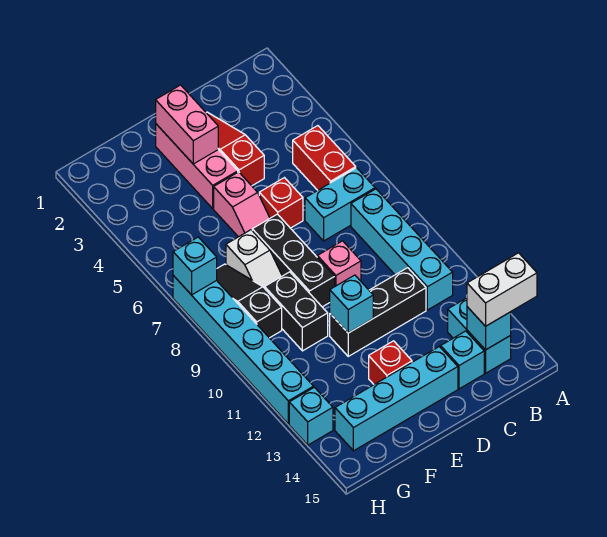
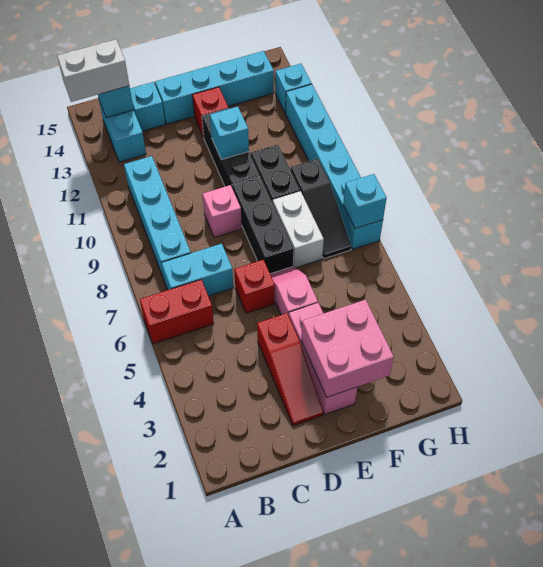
red brick B5:B6 level 1 -> red brick A6:B6 level 1
black brick C11:E11 level 1 -> black brick E10:E12 level 1
pink brick E2:E3 level 2 -> pink brick E2:F3 level 2
white slope F7:F8 level 1 top 7 -> white brick F7:F8 level 1

